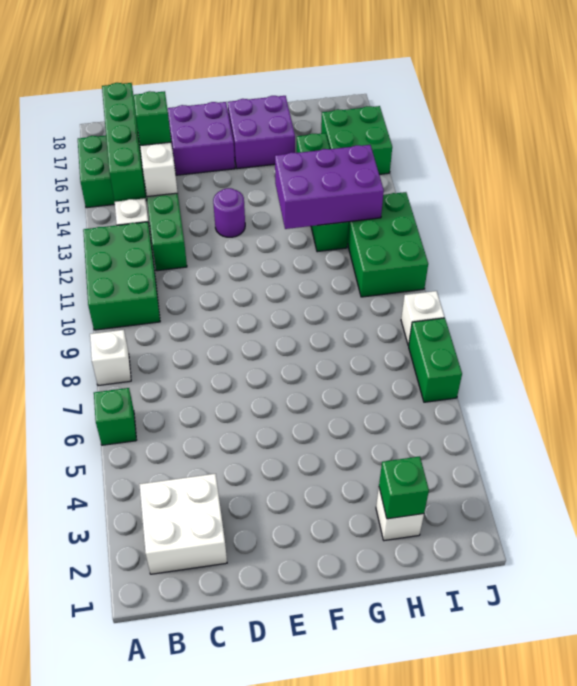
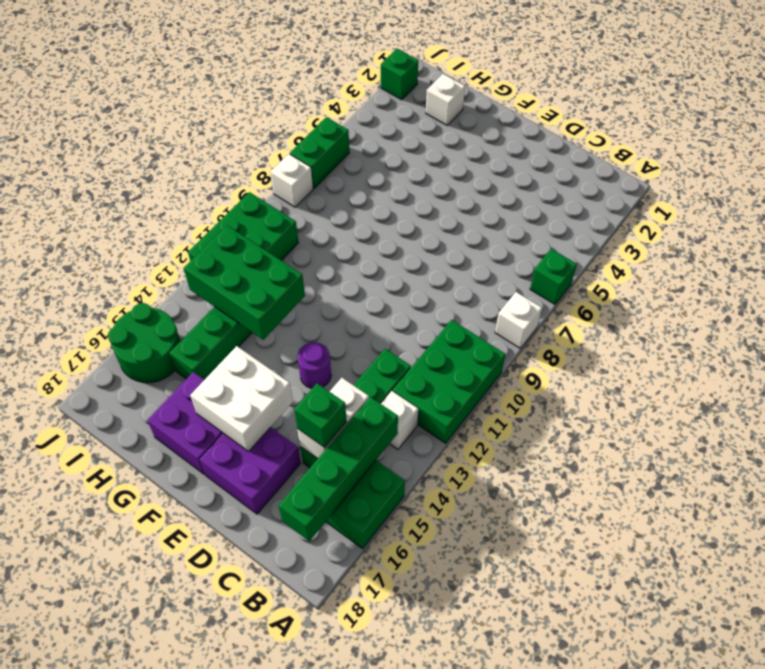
white brick B2:C3 level 1 -> white brick E15:F16 level 2
purple brick G12:I13 level 2 -> green brick G12:I13 level 2
green brick H2 level 2 -> green brick J2 level 1
green brick I15:J16 level 1 -> green round brick I15:J16 level 1

